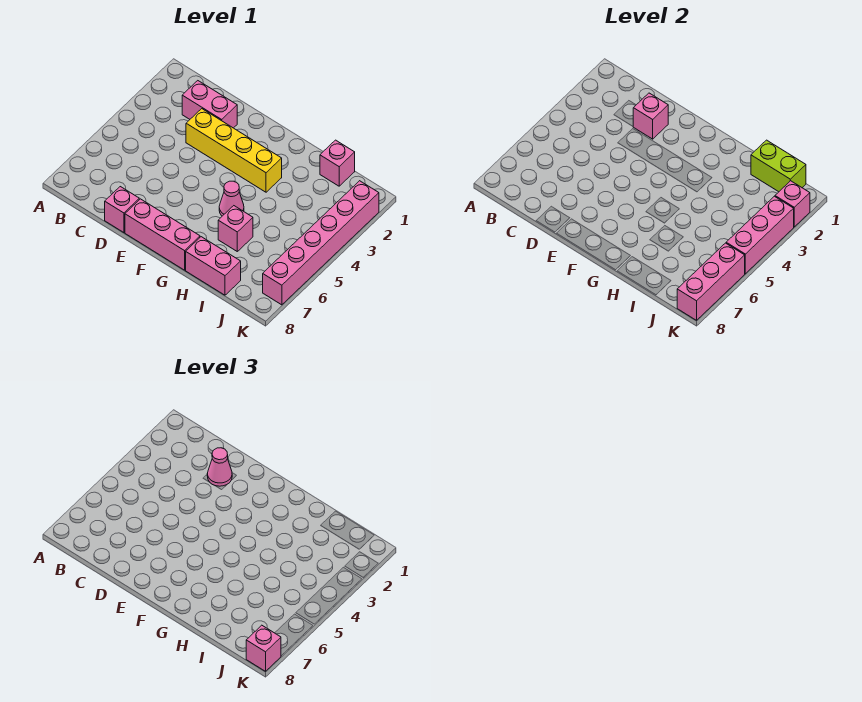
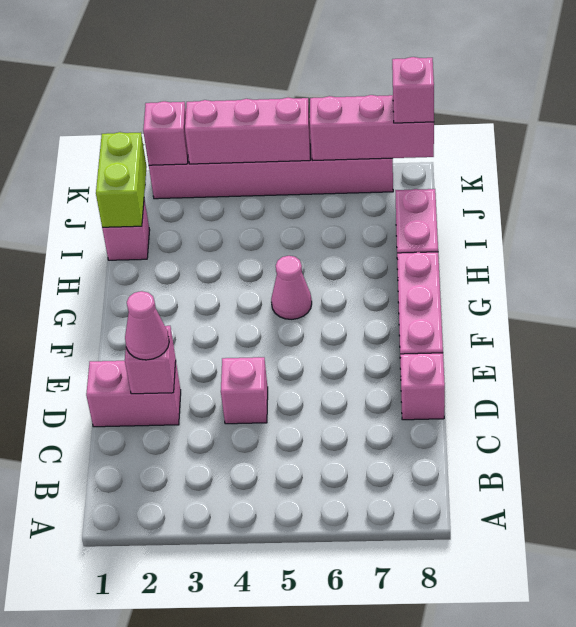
pink brick C2:D2 level 1 -> pink brick D1:D2 level 1
yellow brick D3:G3 level 1 -> none
pink brick H6 level 1 -> pink brick D4 level 1

